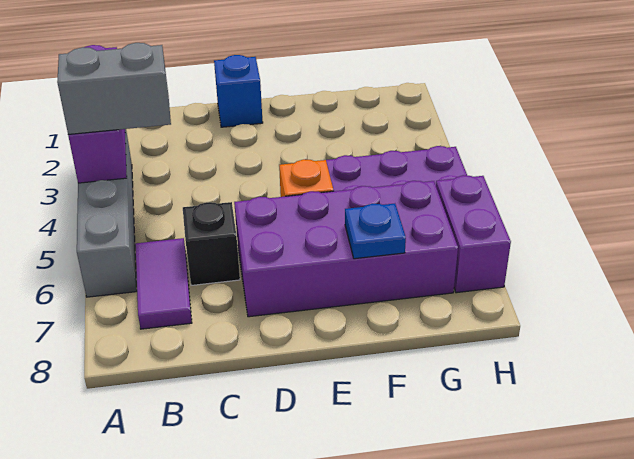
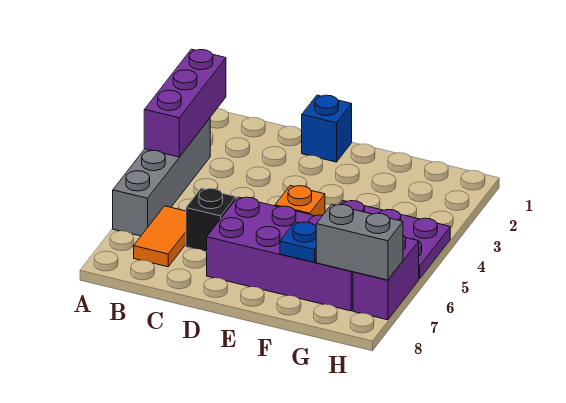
grey brick A4:B4 level 3 -> grey brick G7:H7 level 2
purple tile B6:B7 level 1 -> orange tile B6:B7 level 1

